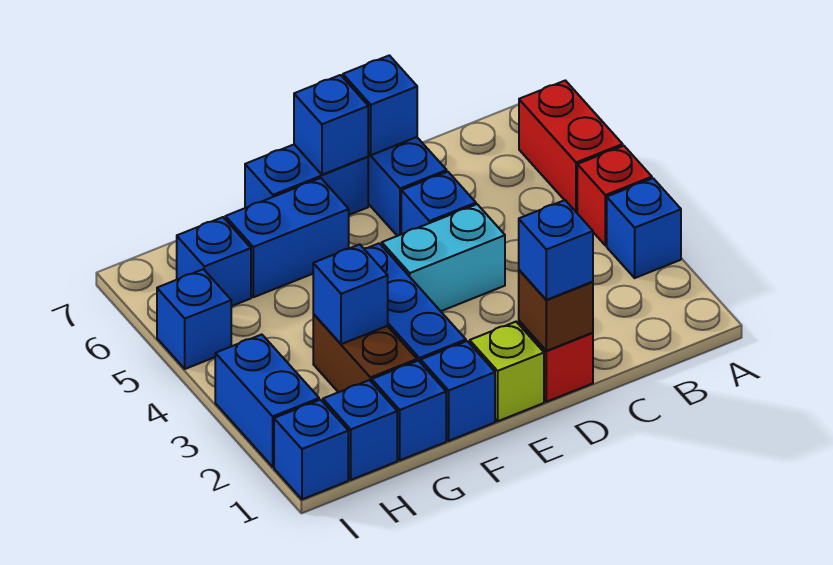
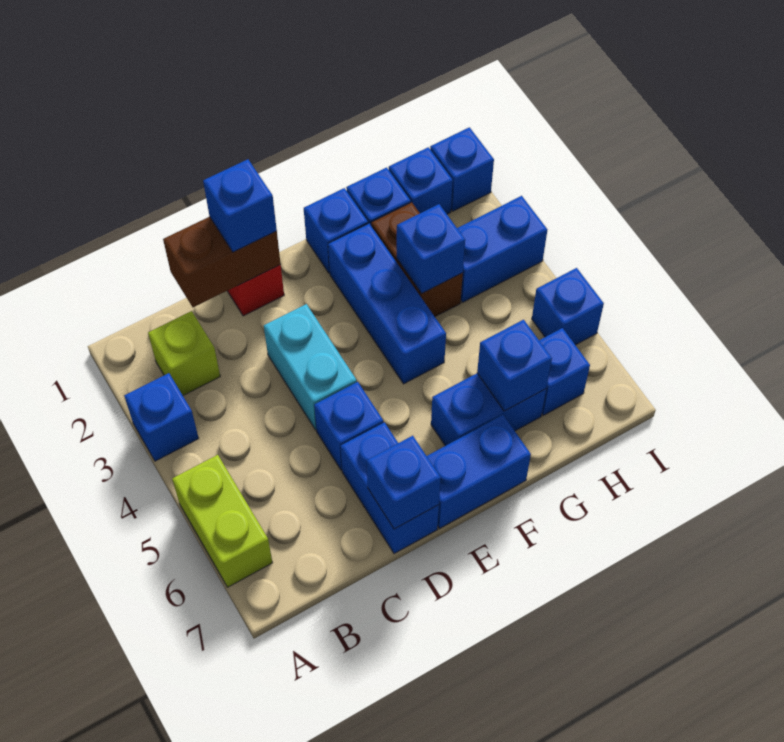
red brick A4 level 1 -> none
red brick A5:A6 level 1 -> lime brick A5:A6 level 1
brown brick D1 level 2 -> brown brick C1:D1 level 2
cyan brick D4:E4 level 1 -> cyan brick D3:D4 level 1
lime brick E1 level 1 -> lime brick B2 level 1
blue brick E7 level 2 -> blue brick G6 level 2
blue brick I2:I3 level 1 -> blue brick H3:I3 level 1

